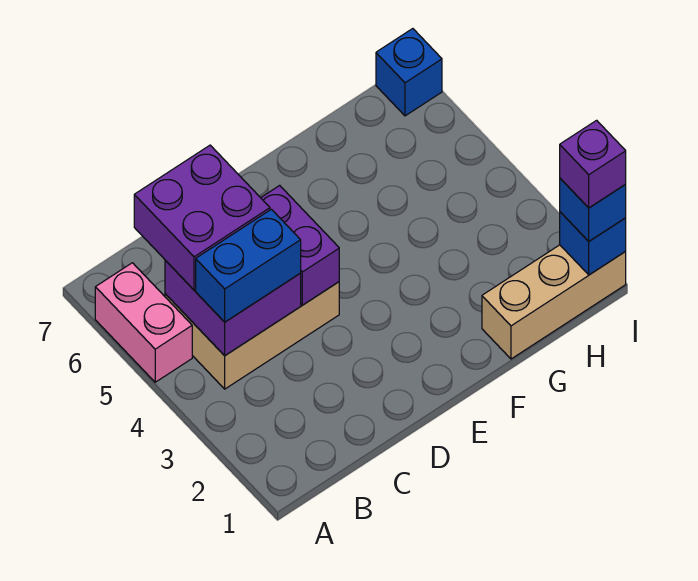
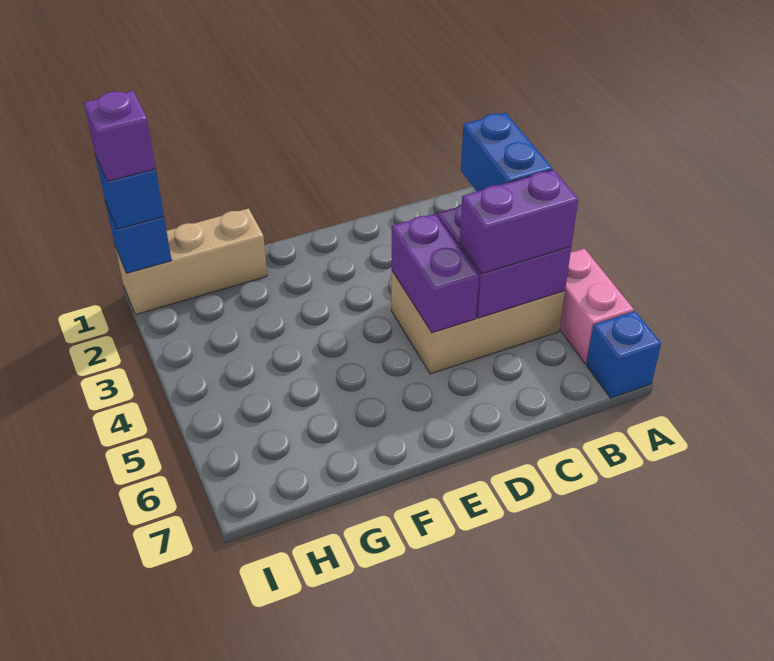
blue brick B4:C4 level 3 -> blue brick B3:B4 level 3
purple brick B5:C6 level 3 -> purple brick B5:C5 level 3
blue brick I7 level 1 -> blue brick A7 level 1

